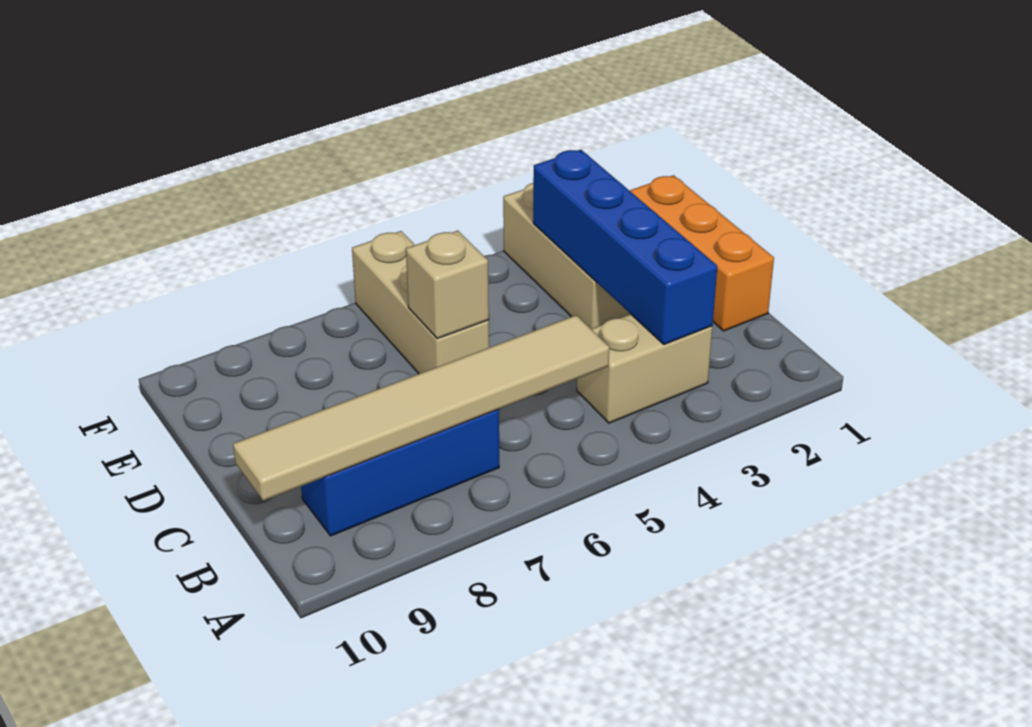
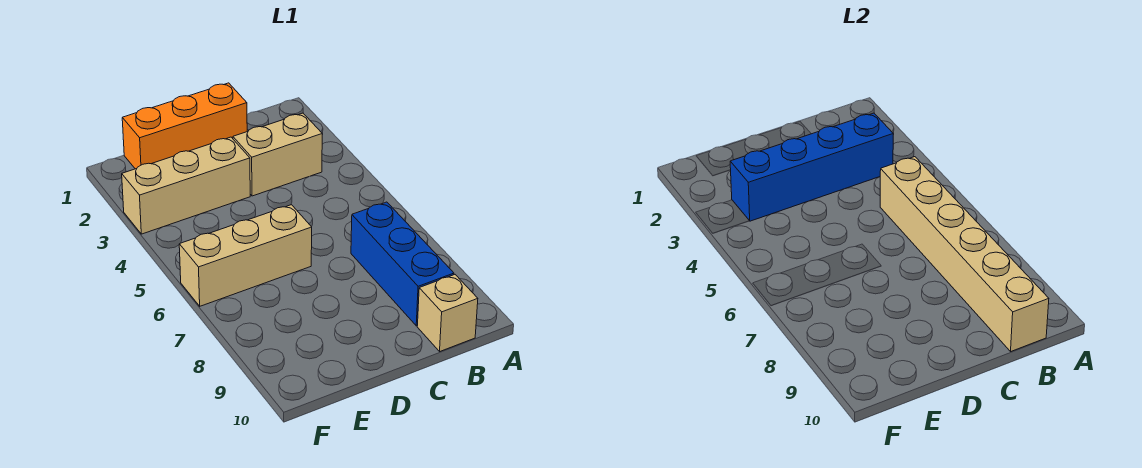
tan brick B3:B4 level 1 -> tan brick B3:C3 level 1
tan tile B5:B10 level 2 -> tan brick B5:B10 level 2
tan brick D6 level 2 -> tan brick B10 level 1

